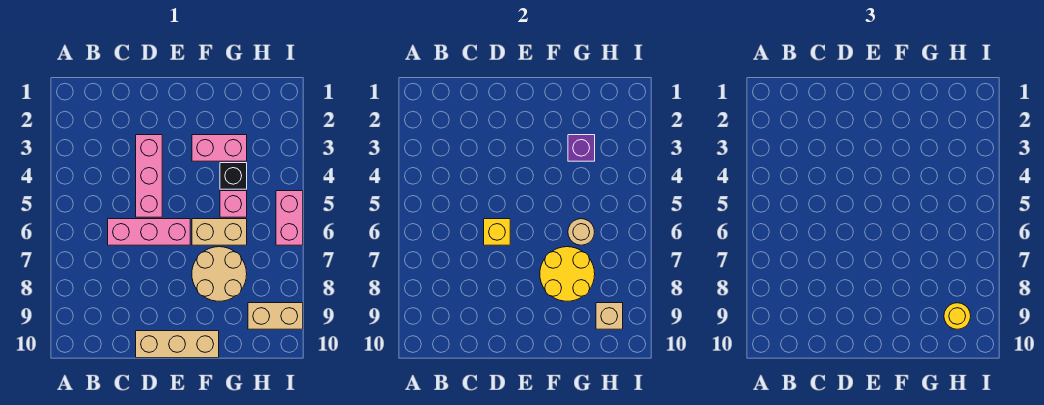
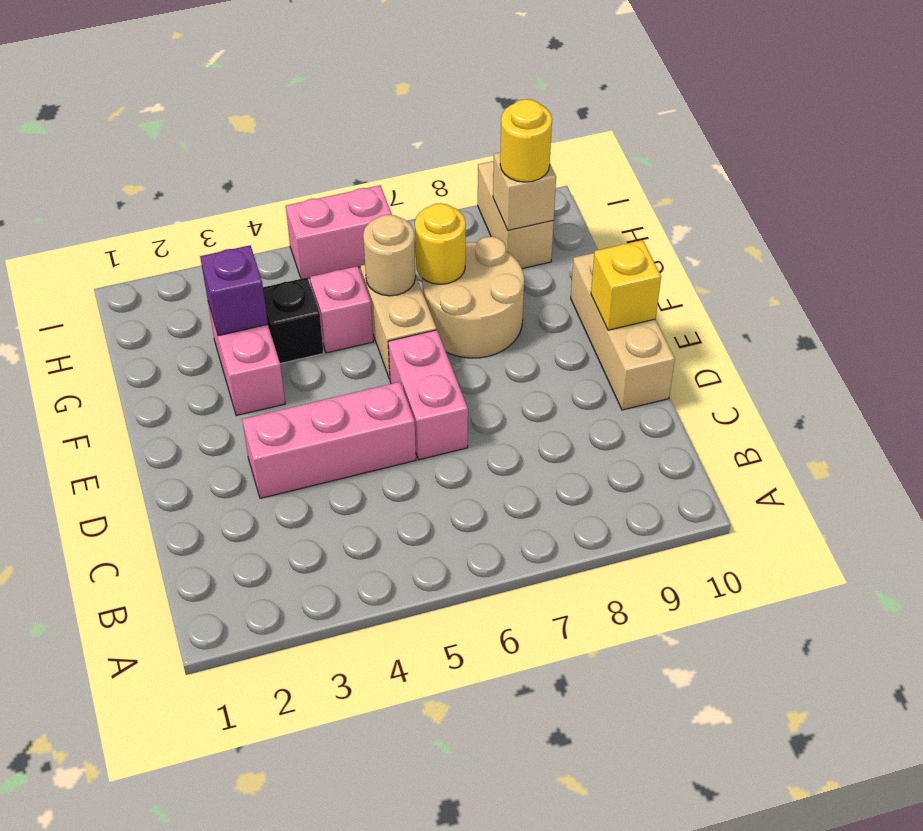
pink brick C6:E6 level 1 -> pink brick D6:E6 level 1
yellow brick D6 level 2 -> yellow brick E10 level 2
yellow round brick F7:G8 level 2 -> yellow round brick G7 level 2

